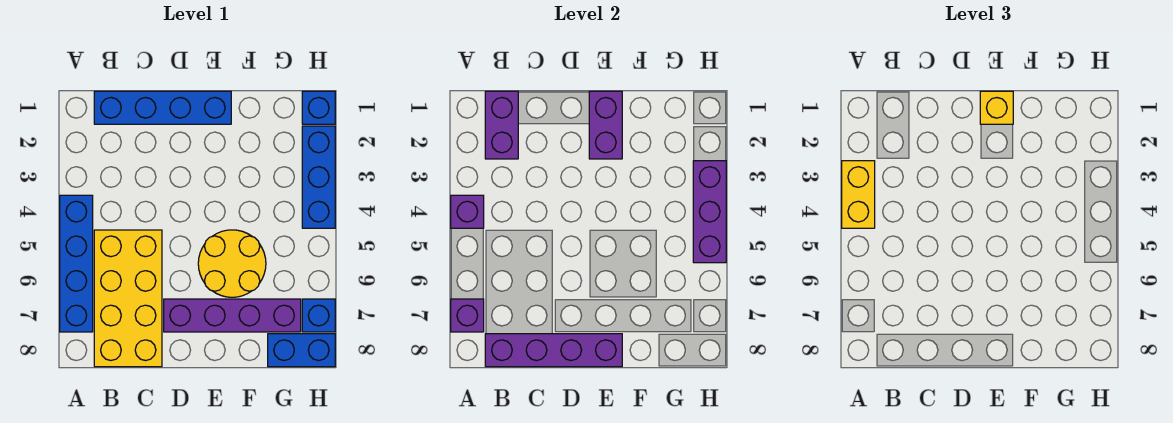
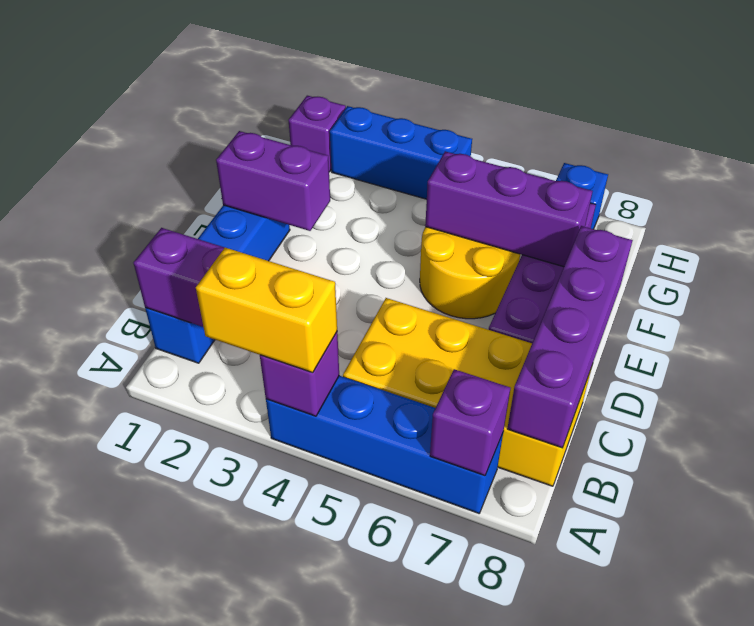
yellow brick E1 level 3 -> none
blue brick G8:H8 level 1 -> none
blue brick H1 level 1 -> purple brick H1 level 1
purple brick H3:H5 level 2 -> purple brick F5:F7 level 2

